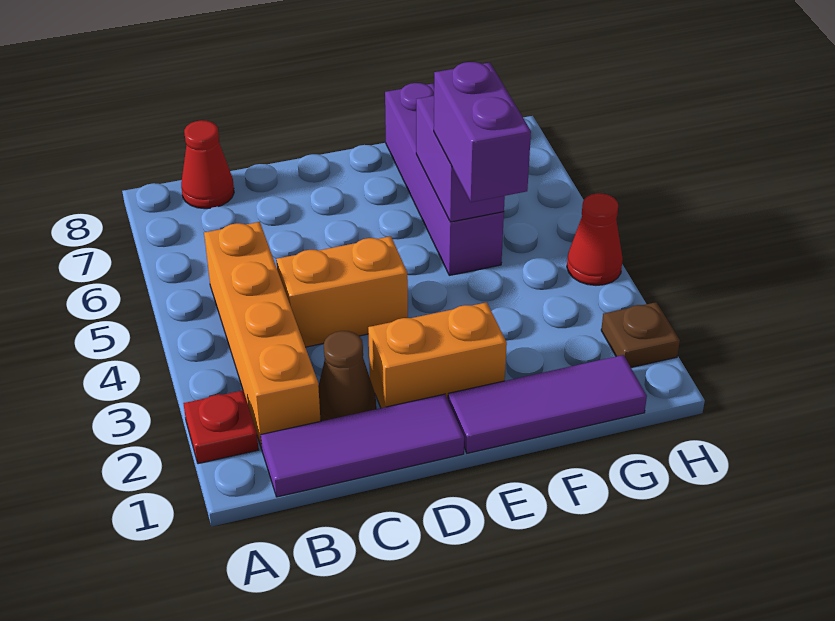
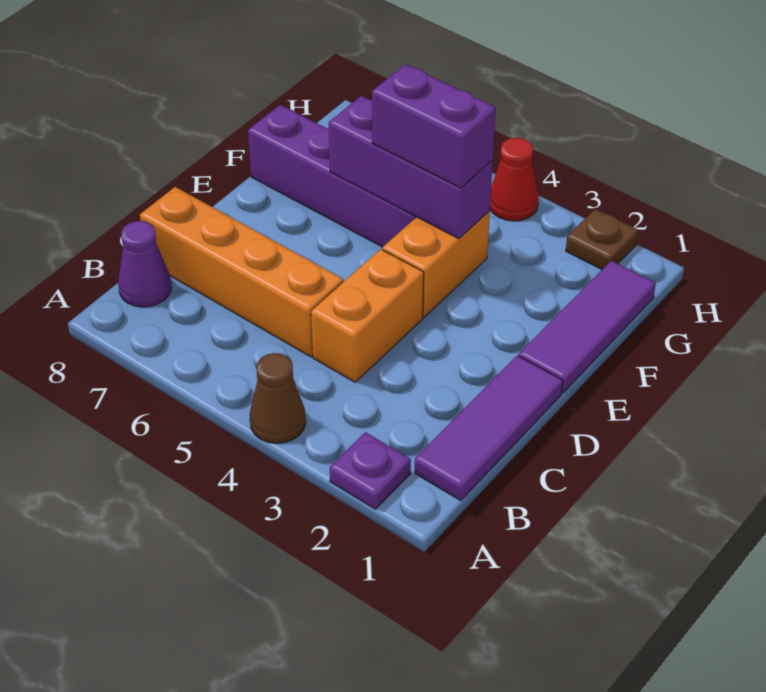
red plate A2 level 1 -> purple plate A2 level 1
orange brick B2:B5 level 1 -> orange brick C5:C8 level 1
red cone B8 level 1 -> purple cone B8 level 1
brown cone C2 level 1 -> brown cone A4 level 1
orange brick D2:E2 level 1 -> orange brick E4:F4 level 1
purple brick F5:F6 level 2 -> purple brick F4:F6 level 2

